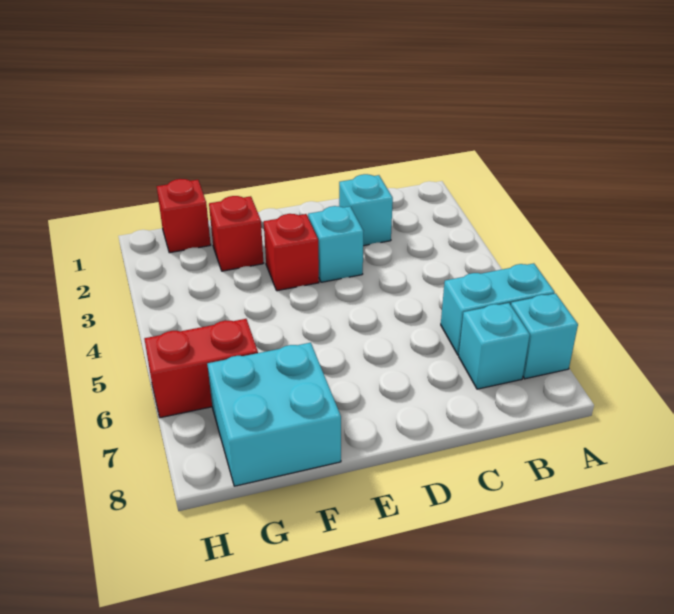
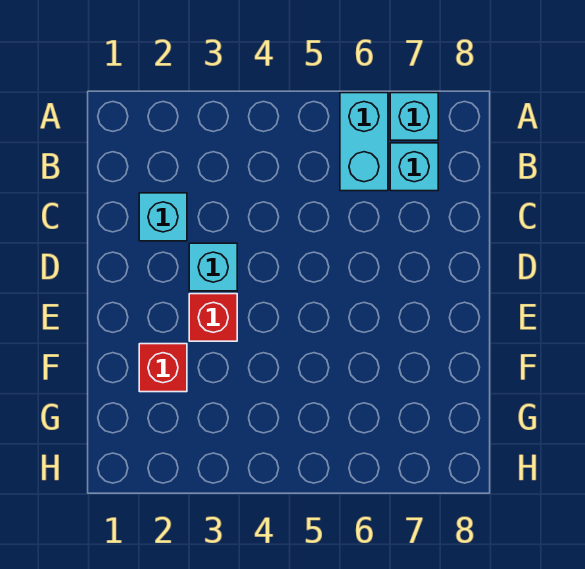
cyan brick F7:G8 level 1 -> none
red brick G1 level 1 -> none
red brick G6:H6 level 1 -> none

